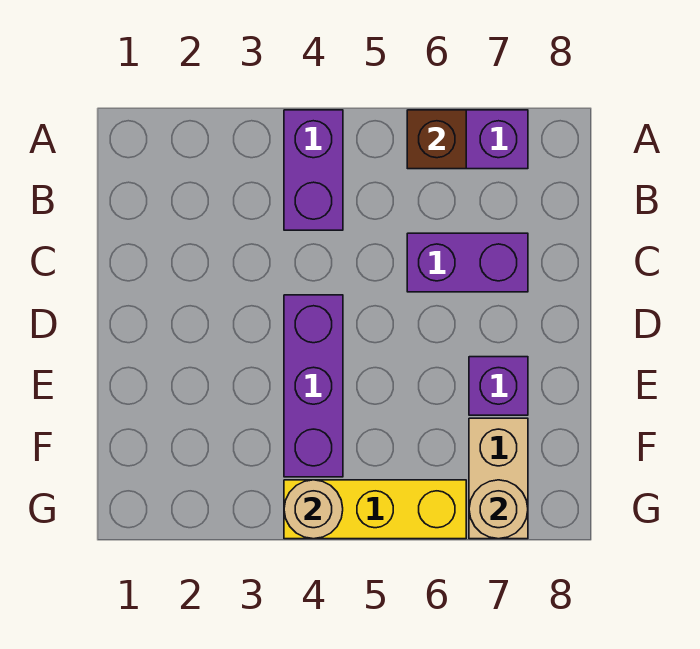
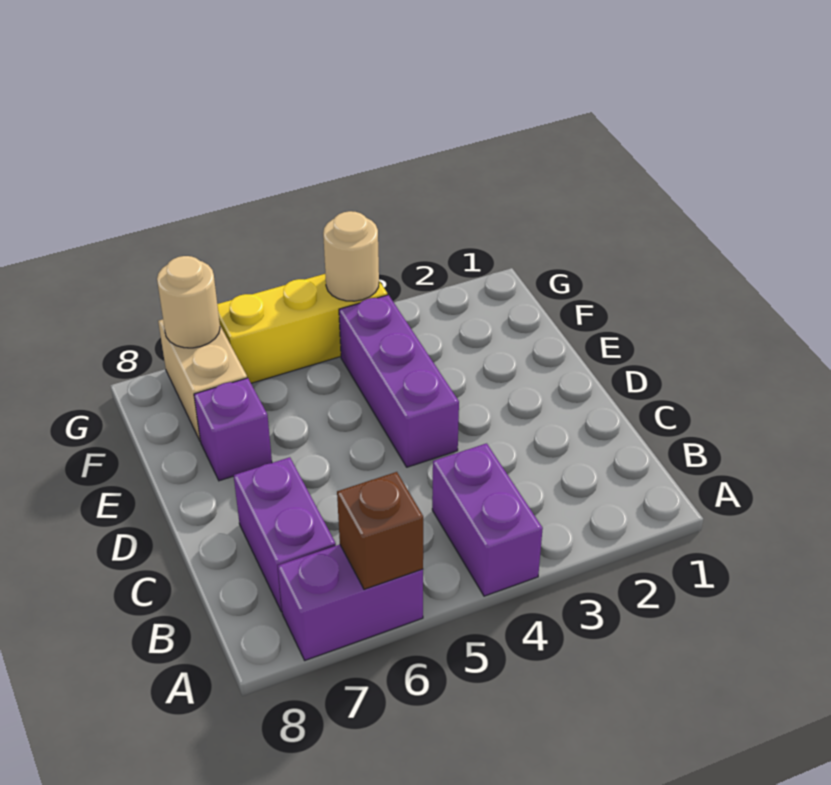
purple brick C6:C7 level 1 -> purple brick B7:C7 level 1

